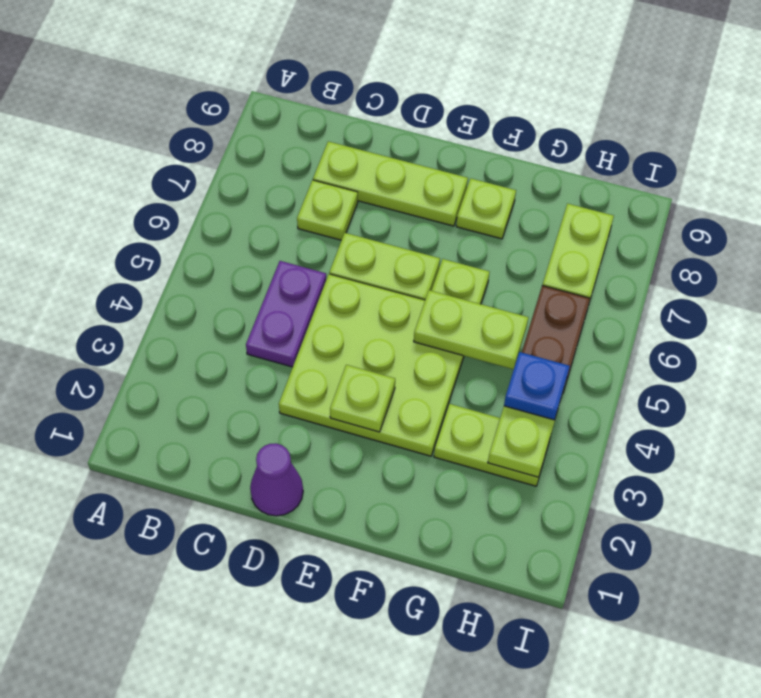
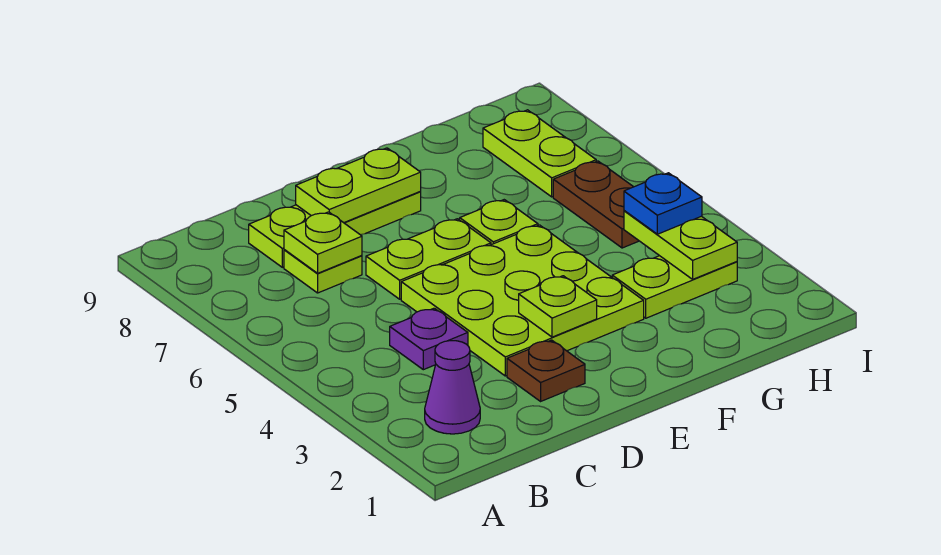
purple plate C4:C5 level 1 -> purple plate C4 level 1
purple cone D1 level 1 -> purple cone B2 level 1
none -> brown plate D2 level 1
lime plate F5:G5 level 2 -> lime plate D8:E8 level 2
lime plate F8 level 1 -> lime plate C7 level 2

